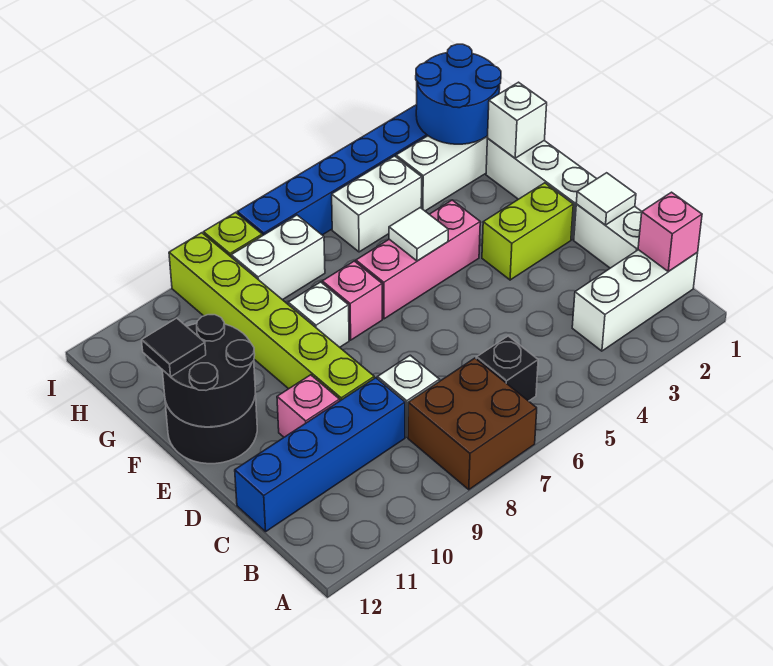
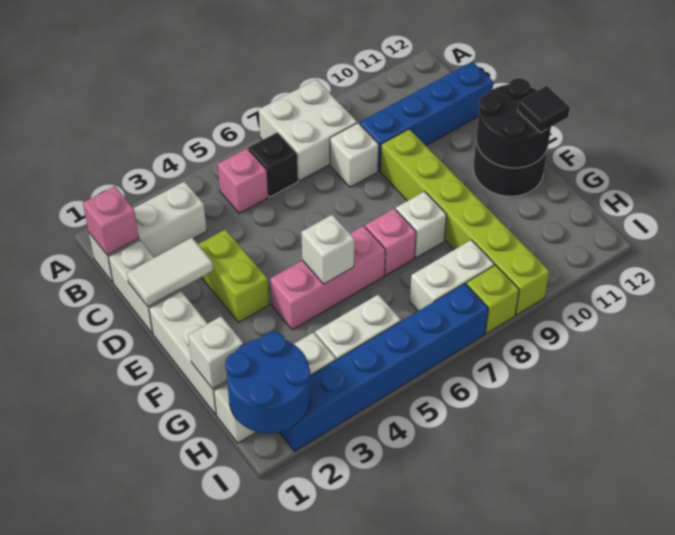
brown brick A7:B8 level 1 -> white brick A7:B8 level 1
white tile D1 level 2 -> white tile D1:D2 level 2
pink brick D10 level 1 -> pink brick B5 level 1
lime brick E2:E3 level 1 -> lime brick D3:E3 level 1
white tile F5 level 2 -> white brick F5 level 2

